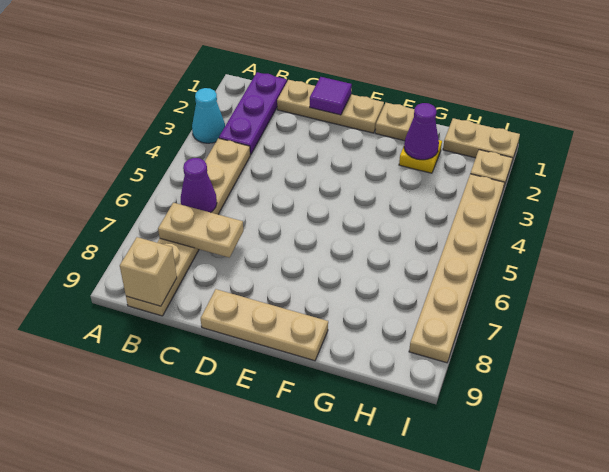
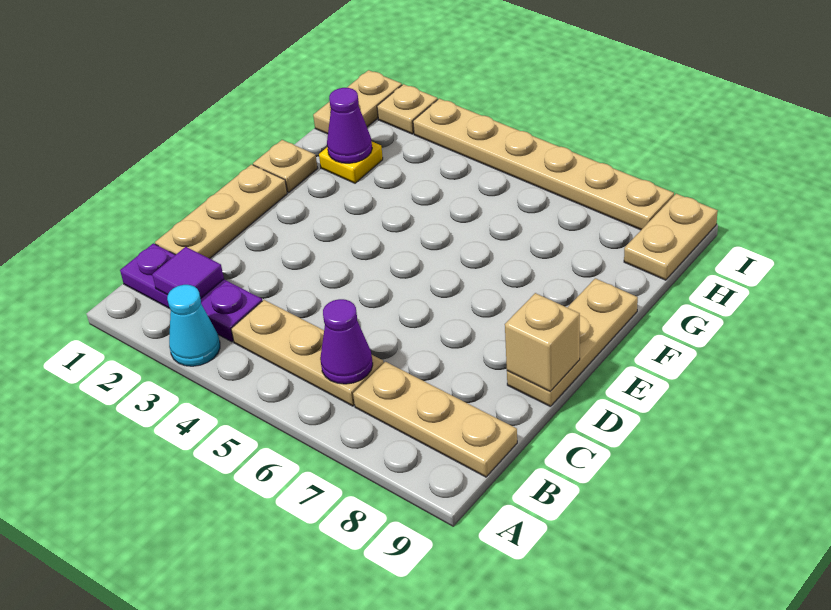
tan plate B7:C7 level 2 -> tan plate H9:I9 level 1
tan brick B9 level 2 -> tan brick D9 level 2
purple tile D1 level 2 -> purple tile B2 level 2

